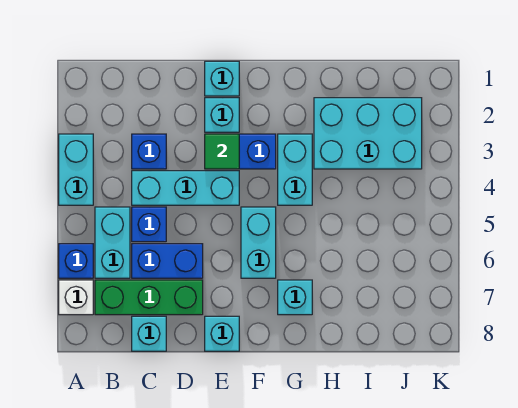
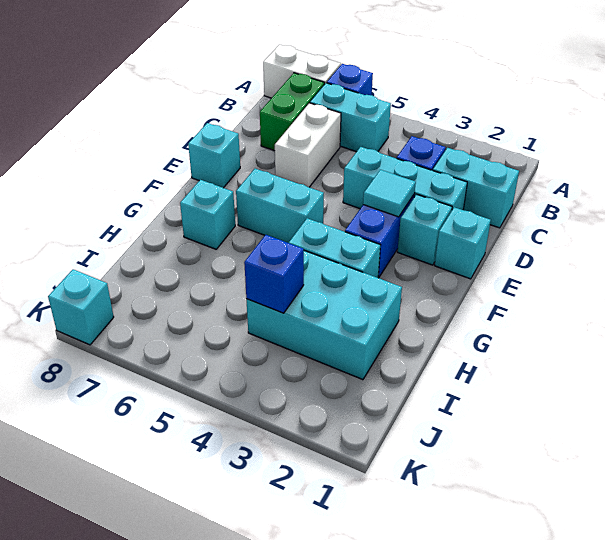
cyan brick A3:A4 level 1 -> cyan brick C1:C2 level 1
white brick A7 level 1 -> white brick A7:A8 level 1
green brick B7:D7 level 1 -> green brick B7:C7 level 1
cyan brick C4:E4 level 1 -> cyan brick D2:D4 level 1
blue brick C5 level 1 -> blue brick I4 level 2
blue brick C6:D6 level 1 -> white brick C6:D6 level 1
cyan brick C8 level 1 -> cyan brick K8 level 1
green tile E3 level 2 -> cyan tile E3 level 2
cyan brick H2:J3 level 1 -> cyan brick H2:I4 level 1

